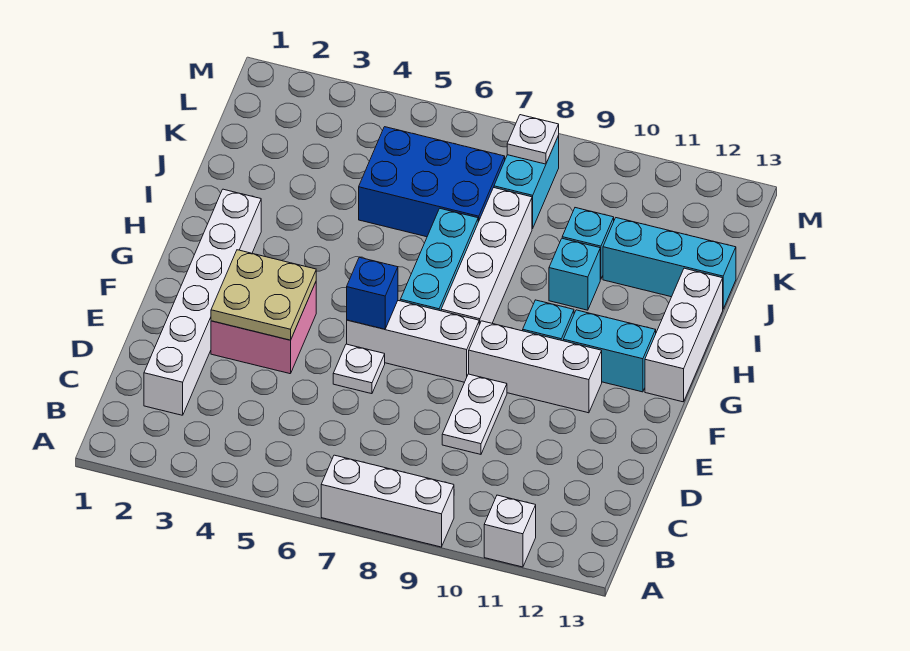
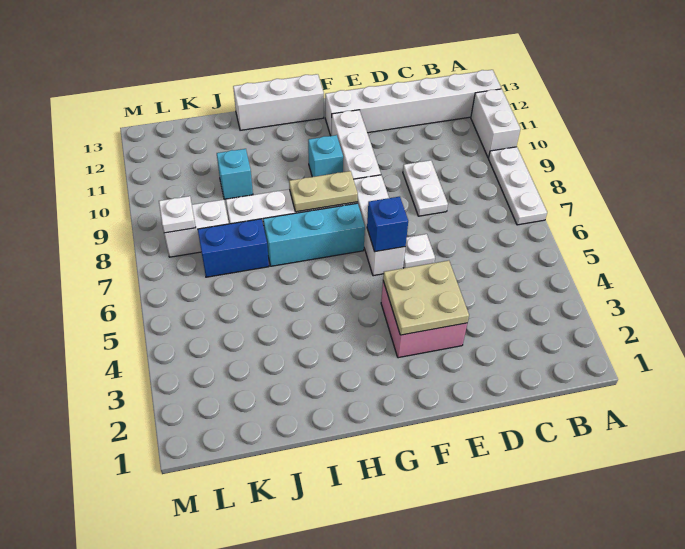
white brick A7:A9 level 1 -> white plate A7:A9 level 1
white brick A11 level 1 -> white brick A10:A11 level 1
white brick C2:H2 level 1 -> white brick A12:F12 level 1
white plate D9:E9 level 1 -> white plate D8:D9 level 1
none -> tan plate G8:H8 level 2
cyan brick G11:G12 level 1 -> none
cyan brick I10 level 1 -> none
blue brick J5:K7 level 1 -> blue brick J7:K7 level 1
cyan brick J11:J13 level 1 -> none
cyan brick K8:L8 level 1 -> white brick K8:L8 level 1

